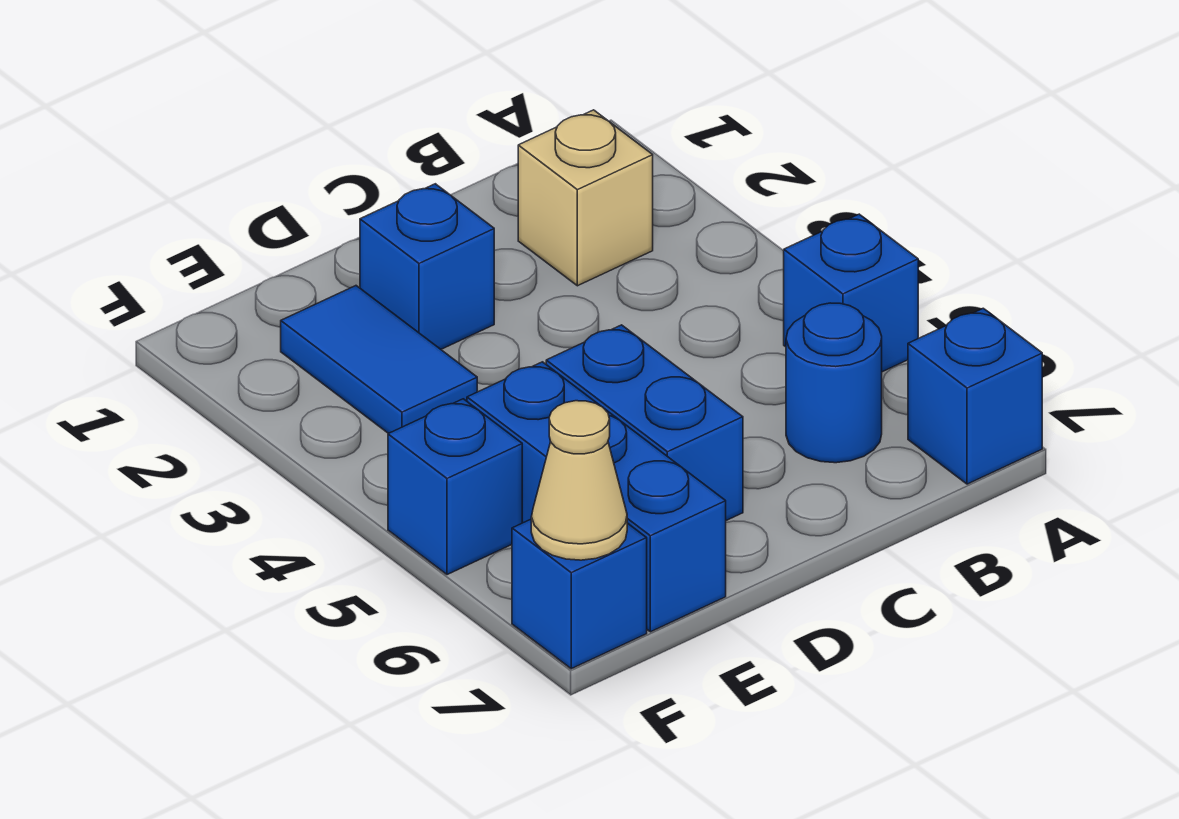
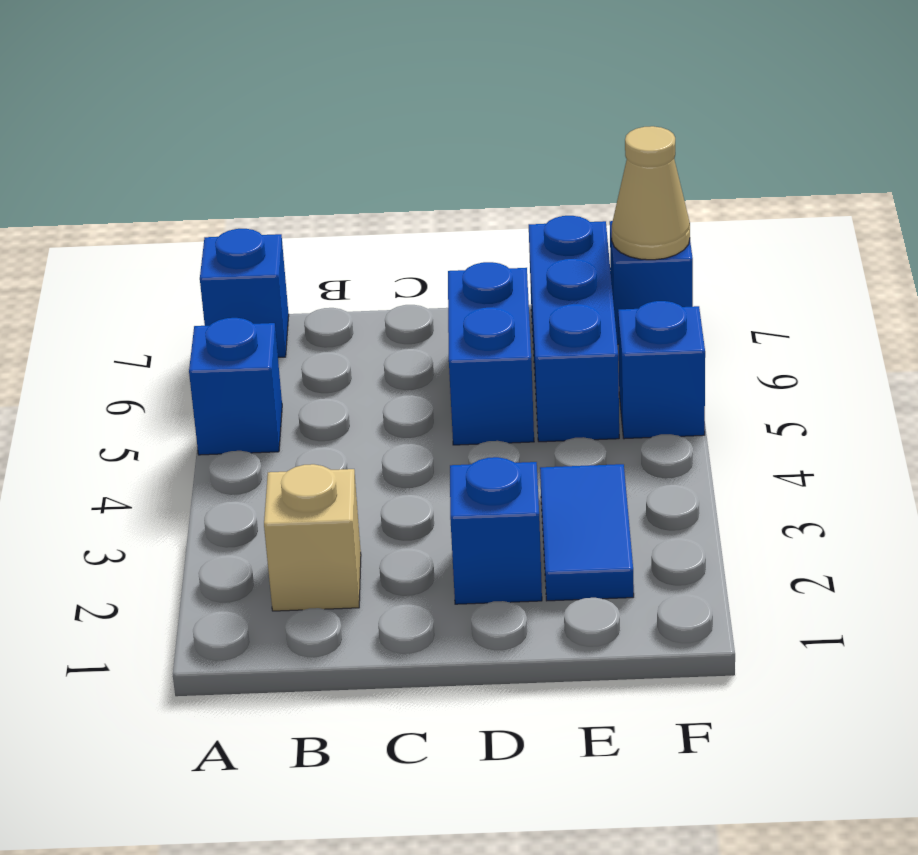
blue round brick B6 level 1 -> none

